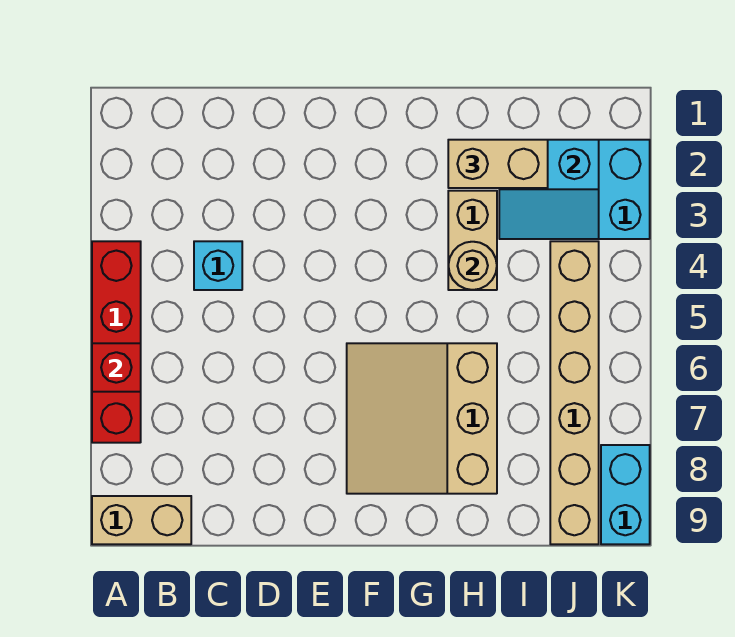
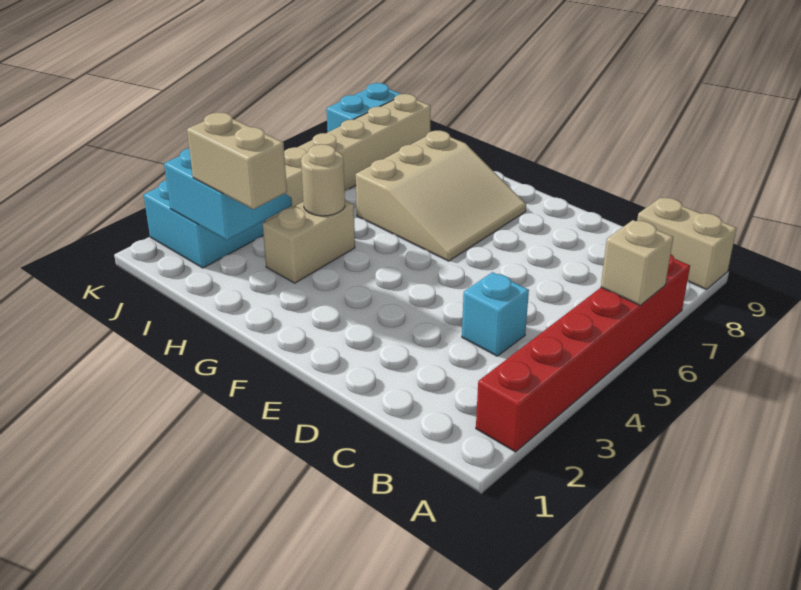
red brick A4:A7 level 1 -> red brick A2:A7 level 1
red brick A6 level 2 -> tan brick A6 level 2

